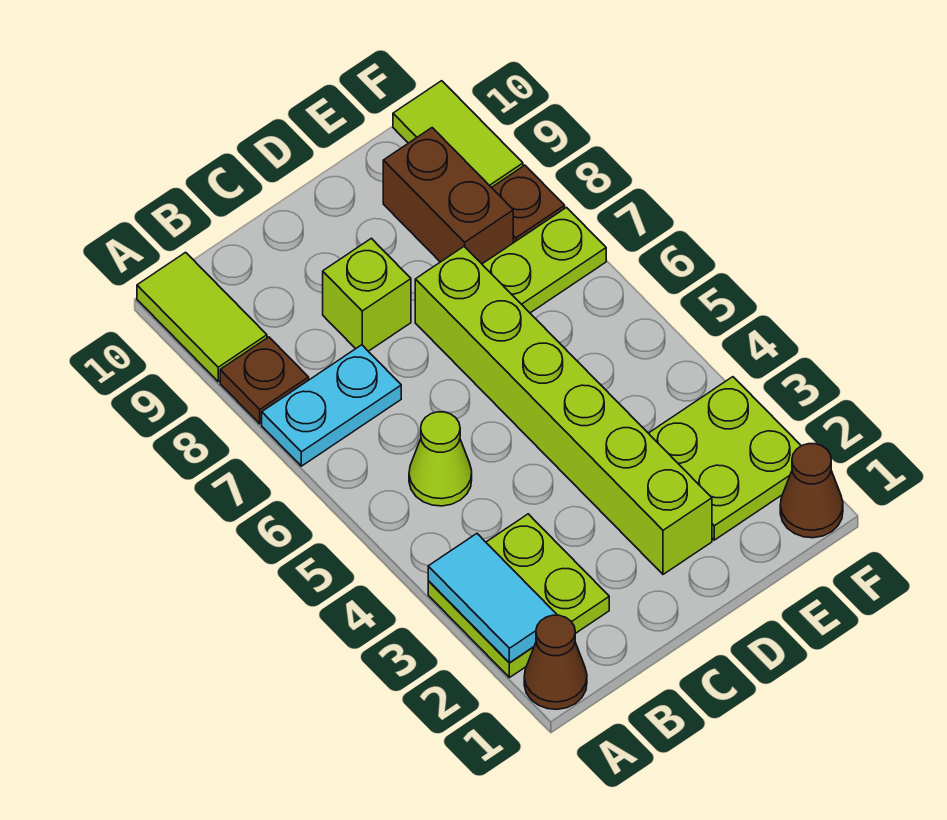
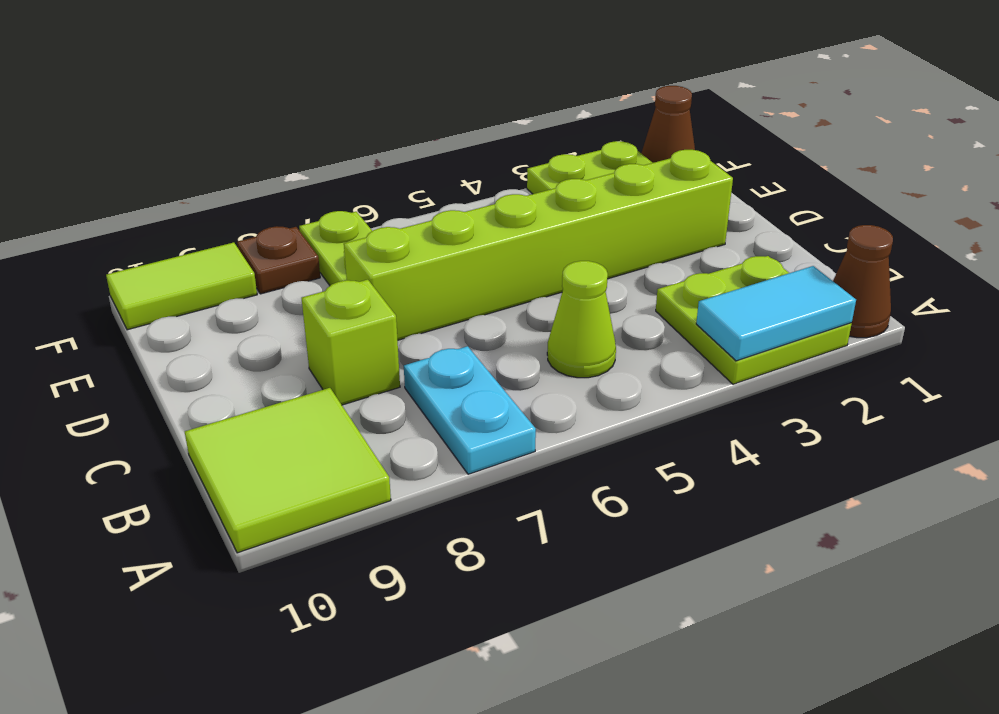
brown plate A8 level 1 -> none
lime tile A9:A10 level 1 -> lime tile A9:B10 level 1
brown brick E8:E9 level 1 -> none

